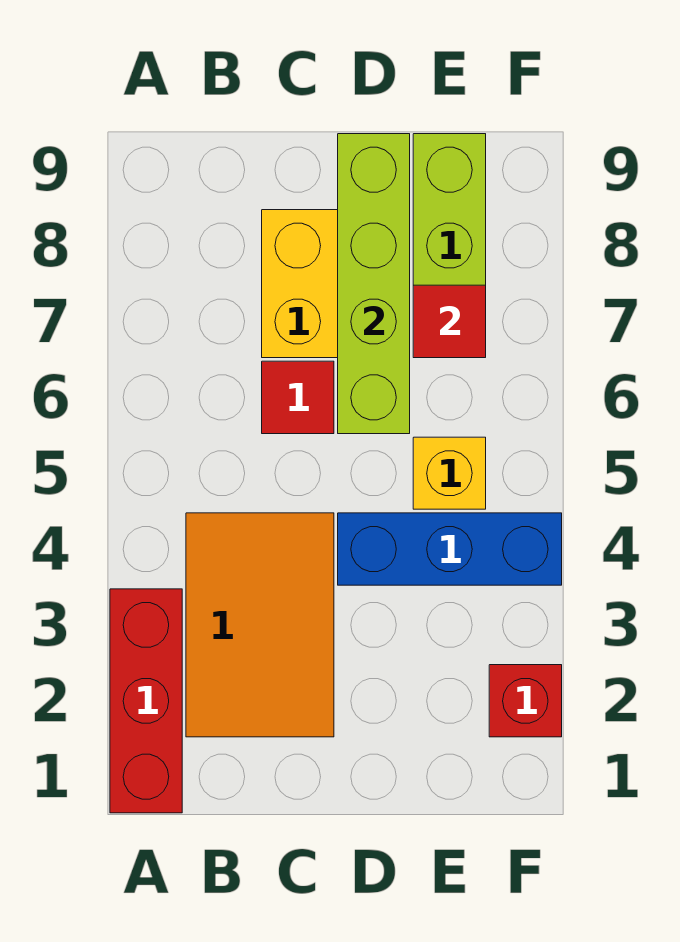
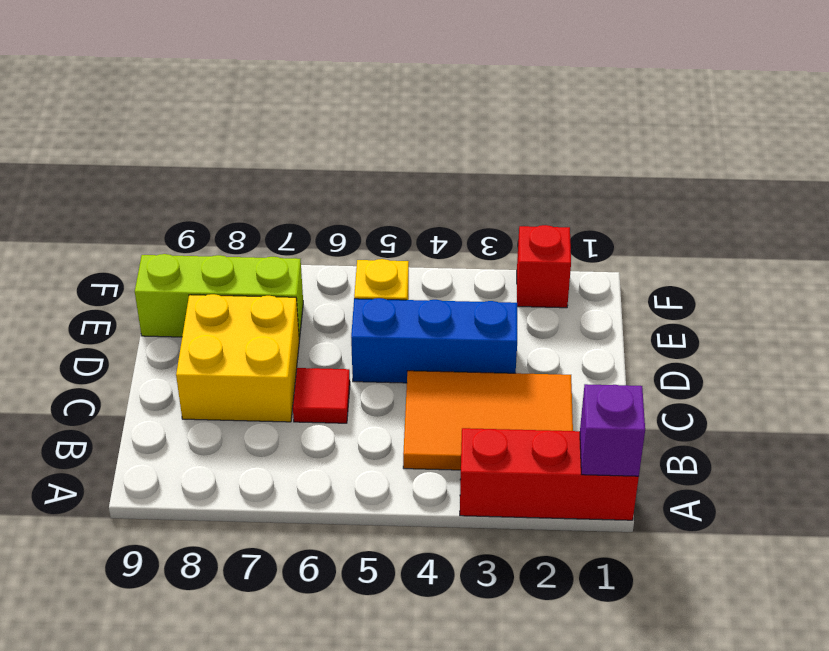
none -> purple brick A1 level 2
blue brick D4:F4 level 1 -> blue brick D3:D5 level 1
lime brick D6:D9 level 2 -> none
red tile E7 level 2 -> none

